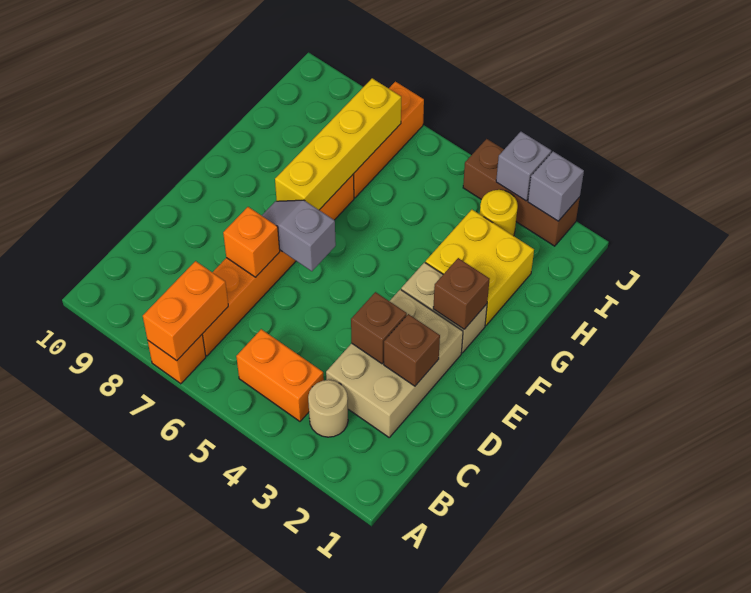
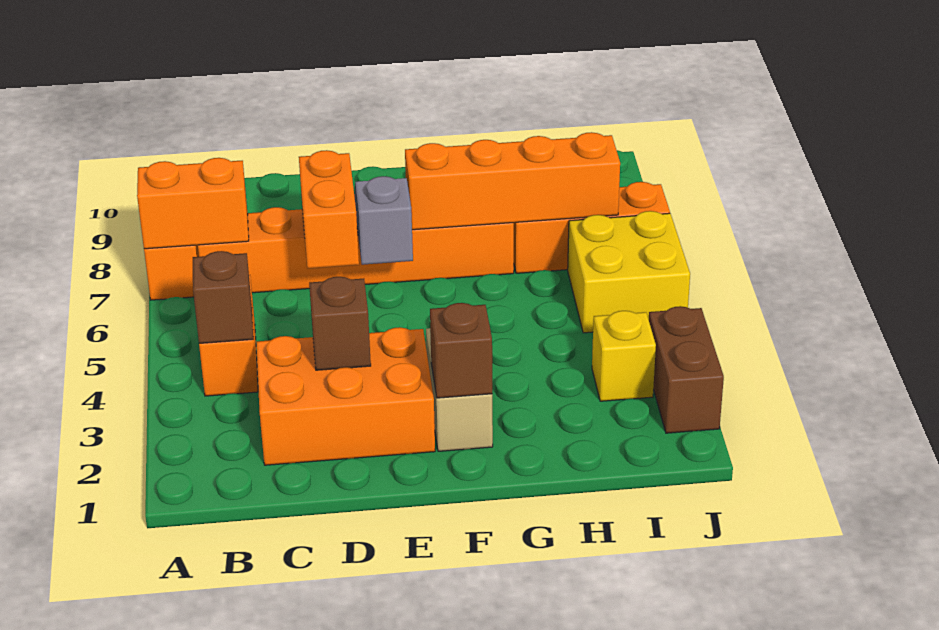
tan round brick B3 level 1 -> none
tan brick C2:E3 level 1 -> orange brick C2:E3 level 1
brown brick D2 level 2 -> brown brick B4 level 2
orange brick D7 level 2 -> orange brick D6:D7 level 2
yellow brick F7:I7 level 2 -> orange brick F7:I7 level 2
yellow brick G2:H3 level 1 -> yellow brick I5:J6 level 1
yellow round brick I3 level 1 -> yellow brick I3 level 1
brown brick J2:J4 level 1 -> brown brick J2:J3 level 1
grey brick J2 level 2 -> none
grey brick J3 level 2 -> none

